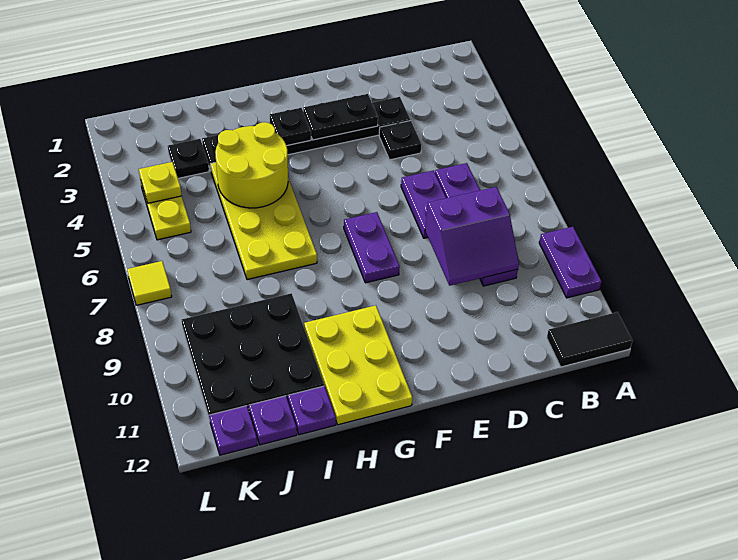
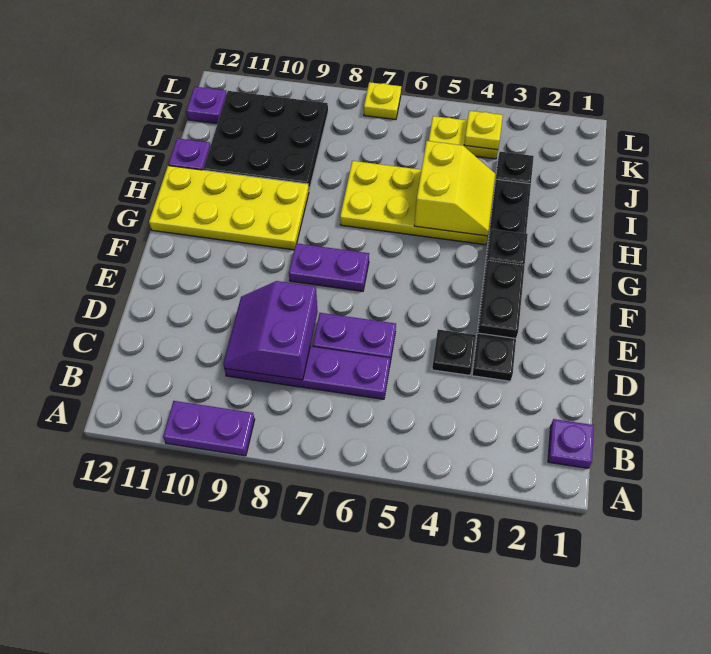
black tile A12:B12 level 1 -> none
yellow plate G10:H12 level 1 -> yellow plate G9:H12 level 1
yellow round brick H4:I5 level 2 -> yellow slope H4:I5 level 2 top 5
purple plate J12 level 1 -> purple plate B1 level 1
yellow tile L7 level 1 -> yellow plate L7 level 1

